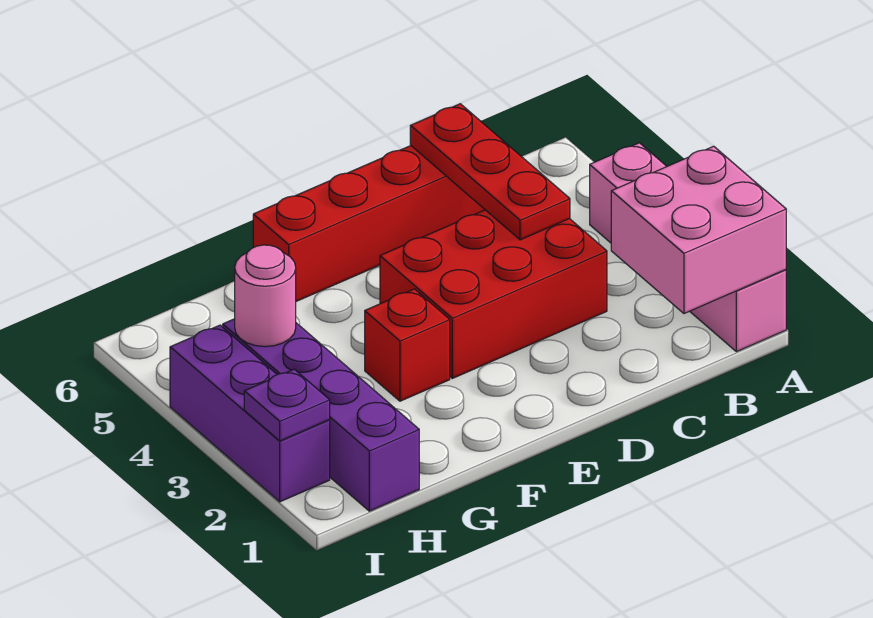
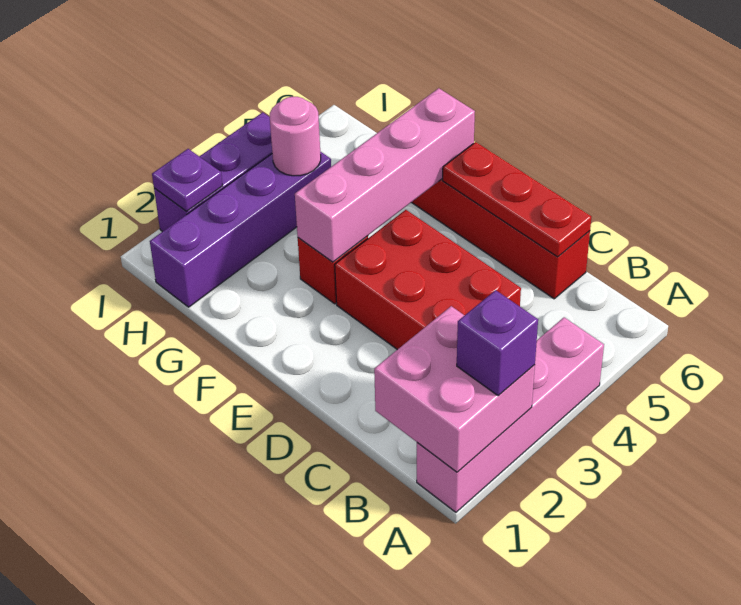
none -> purple brick A2 level 3
red plate C4:C6 level 2 -> red plate C6:E6 level 2
none -> pink brick F3:F6 level 2

